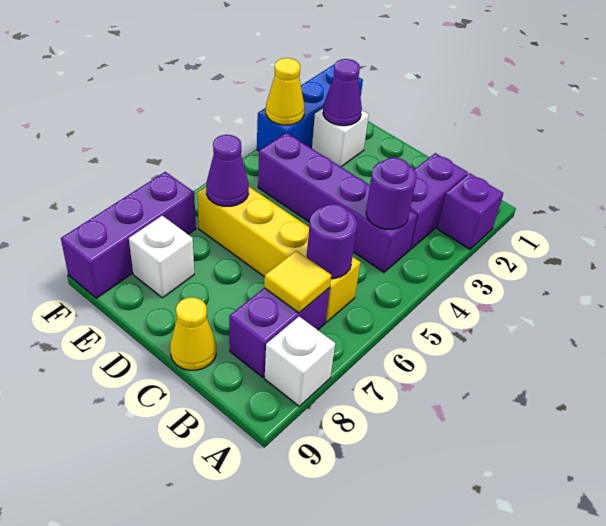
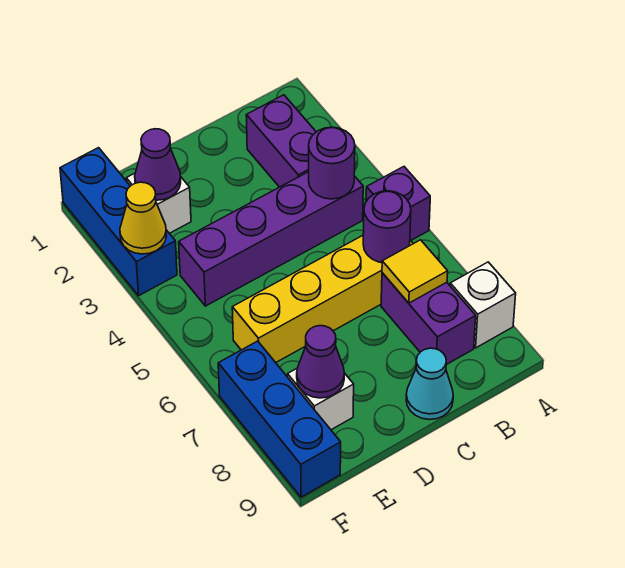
purple brick A2 level 1 -> purple brick A5 level 1
yellow cone C9 level 1 -> cyan cone C9 level 1
purple cone E6 level 2 -> purple cone E8 level 2
purple brick F7:F9 level 1 -> blue brick F7:F9 level 1

